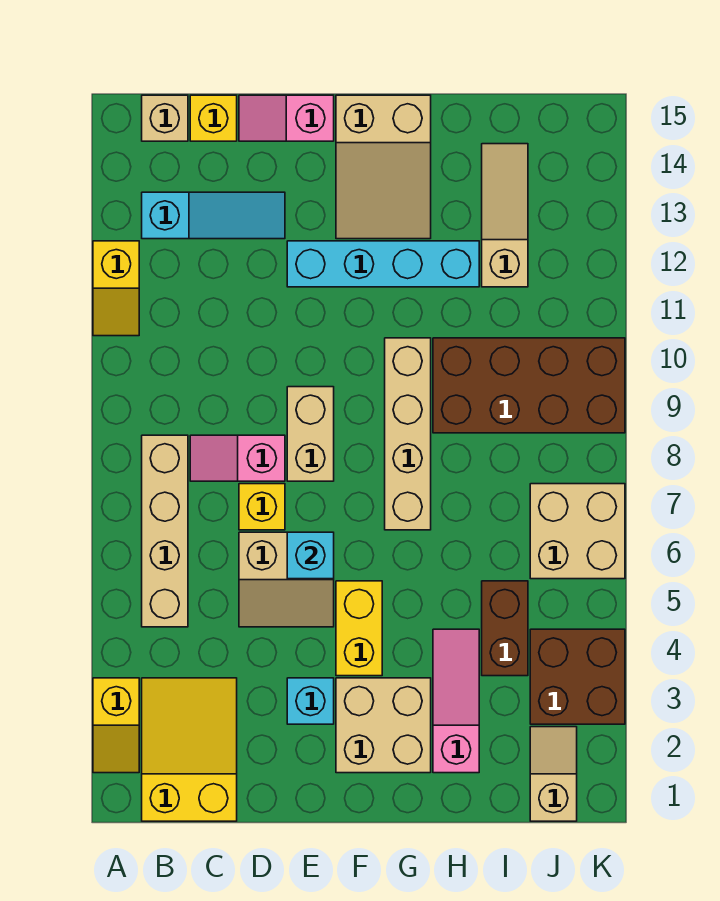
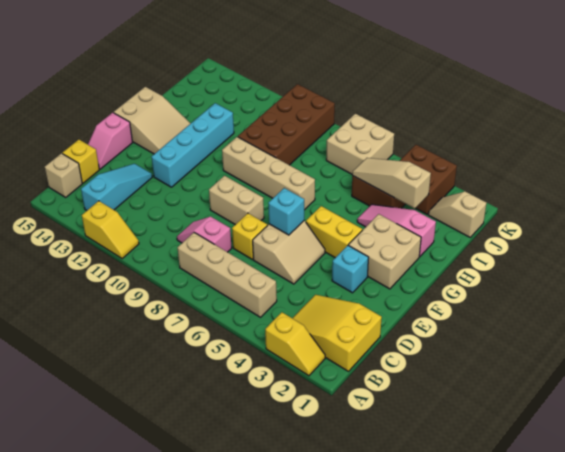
pink slope C8:D8 level 1 top D -> pink slope C8:C9 level 1 top 8
tan slope I12:I14 level 1 top 12 -> tan slope I3:I5 level 2 top 3

